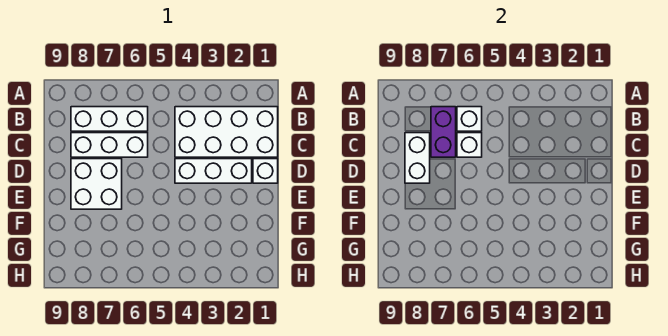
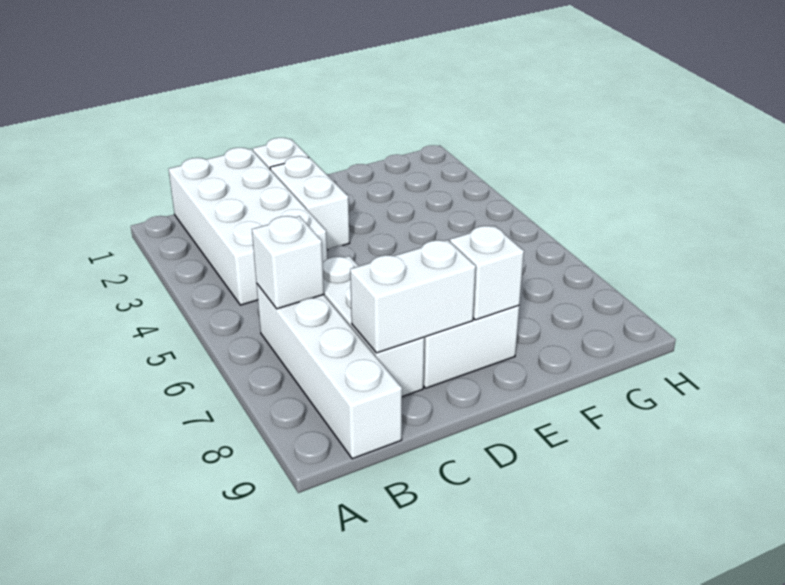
white brick B6:B8 level 1 -> white brick B6:B9 level 1
purple brick B7:C7 level 2 -> none
white brick C6 level 2 -> white brick E8 level 2
white brick D2:D4 level 1 -> white brick D2:D3 level 1

